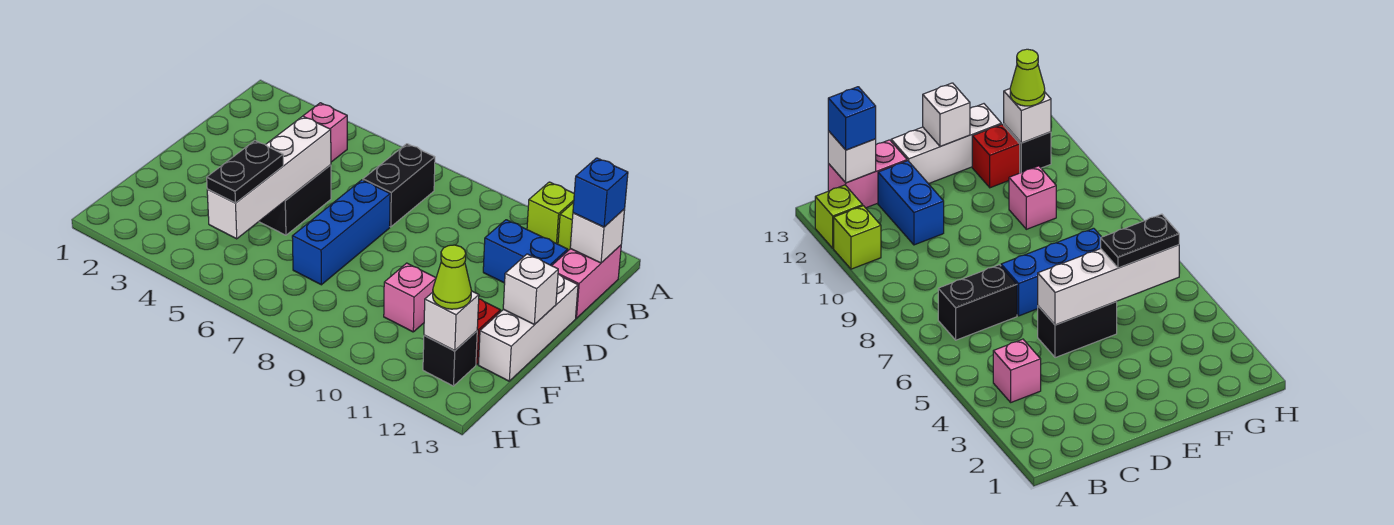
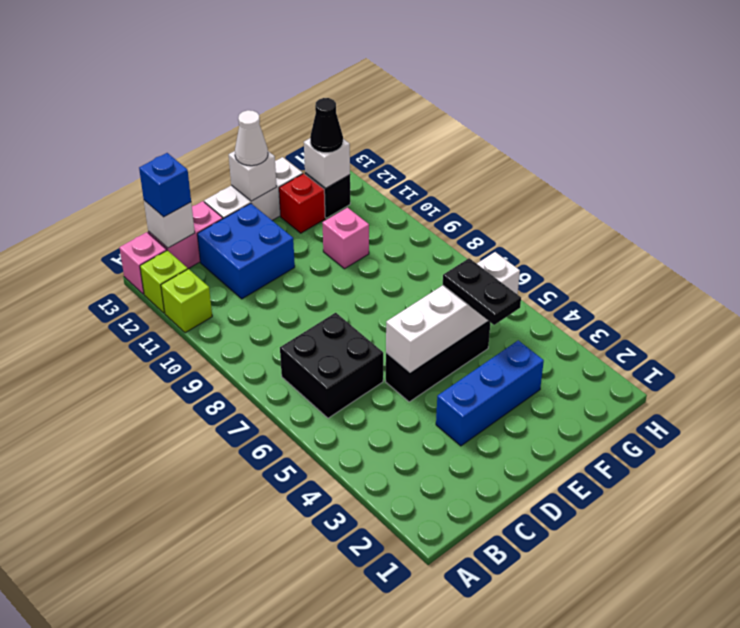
pink brick B4 level 1 -> pink brick A13 level 1
black brick B7:C7 level 1 -> black brick B6:C7 level 1
blue brick C11:C12 level 1 -> blue brick C11:D12 level 1
black brick D5:E5 level 1 -> black brick D5:F5 level 1
blue brick D7:F7 level 1 -> blue brick D3:F3 level 1
none -> white cone E13 level 3
black plate F5:G5 level 3 -> black plate F4:F5 level 3
lime cone G12 level 3 -> black cone G12 level 3

